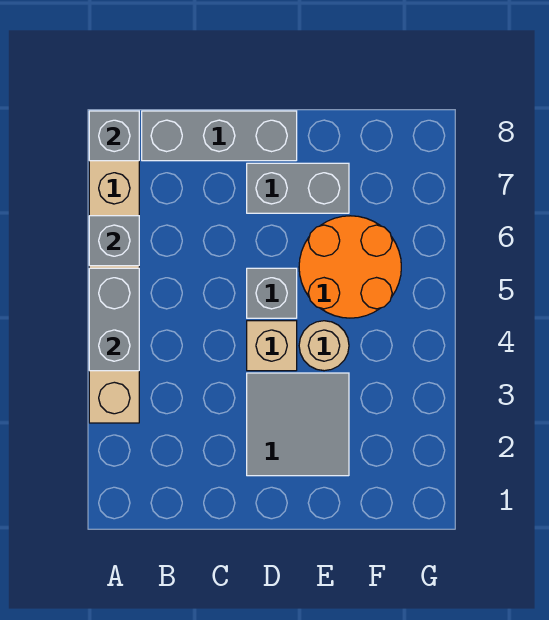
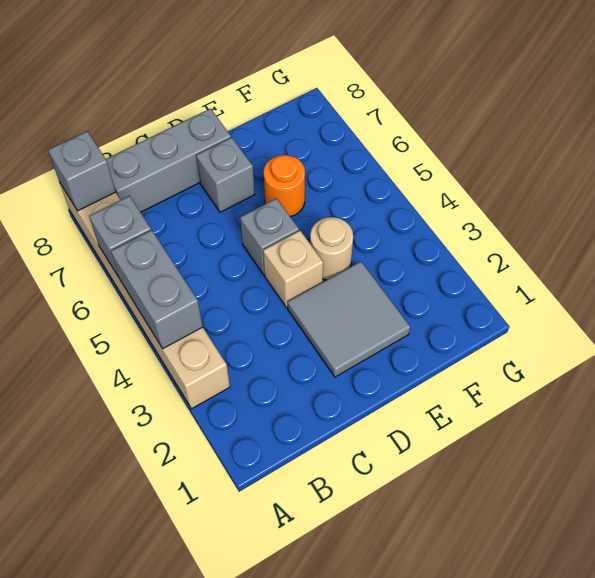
grey brick D7:E7 level 1 -> grey brick D7 level 1
orange round brick E5:F6 level 1 -> orange round brick E6 level 1

